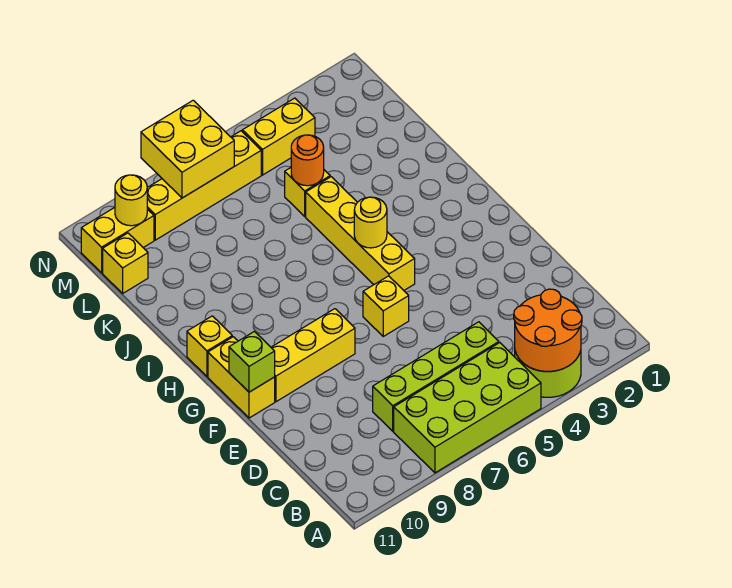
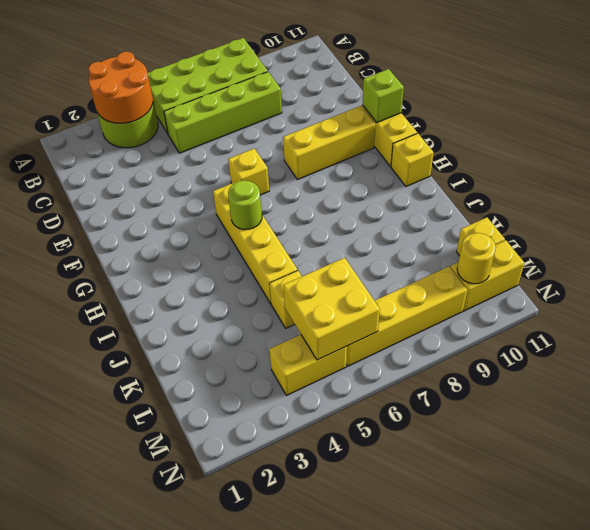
yellow round brick H5 level 2 -> lime round brick H5 level 2
orange round brick K5 level 2 -> none
yellow brick M7:N8 level 2 -> yellow brick L5:M6 level 2

